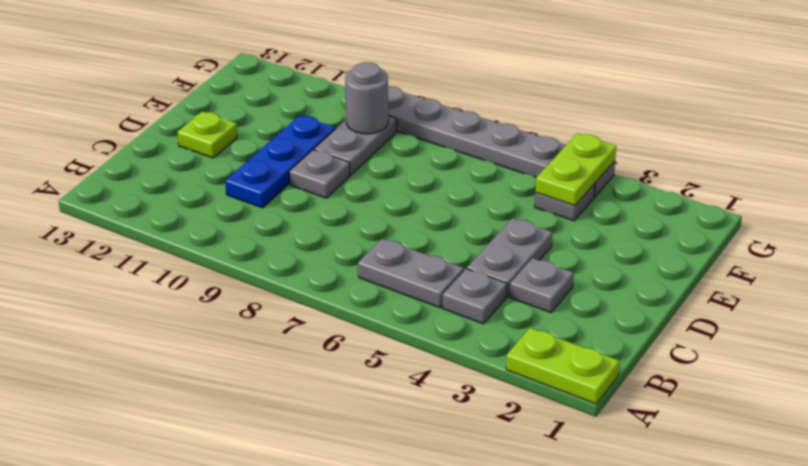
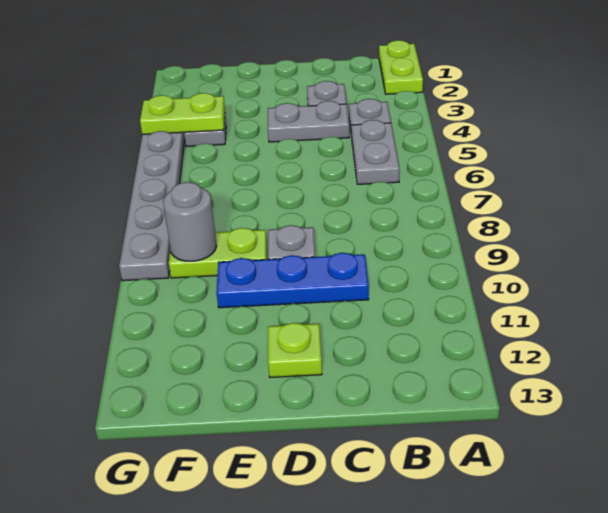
grey plate E9:F9 level 1 -> lime plate E9:F9 level 1

